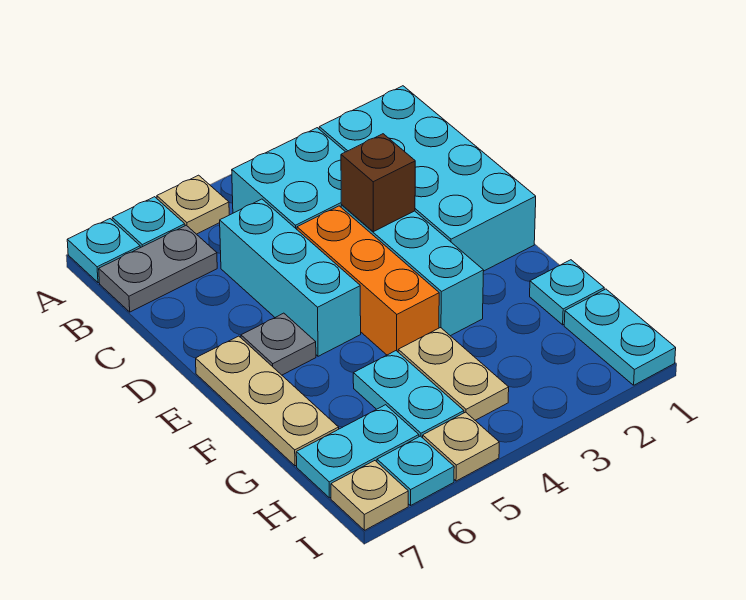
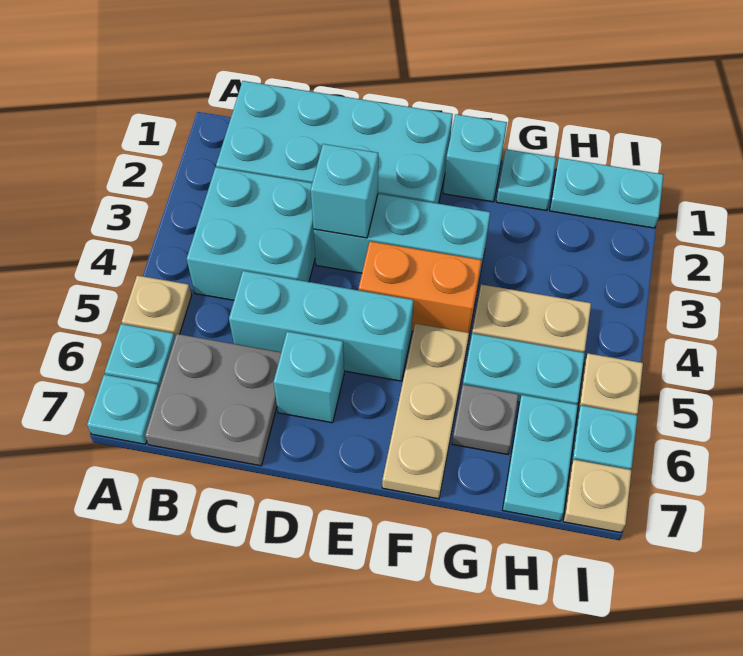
grey plate B6:B7 level 1 -> grey plate B6:C7 level 1
brown brick D3 level 2 -> cyan brick D3 level 2
orange brick D4:F4 level 1 -> orange brick E4:F4 level 1
none -> cyan brick D6 level 1
grey plate E6 level 1 -> grey plate G6 level 1
tan plate E7:G7 level 1 -> tan plate F5:F7 level 1
none -> cyan brick F1 level 1

